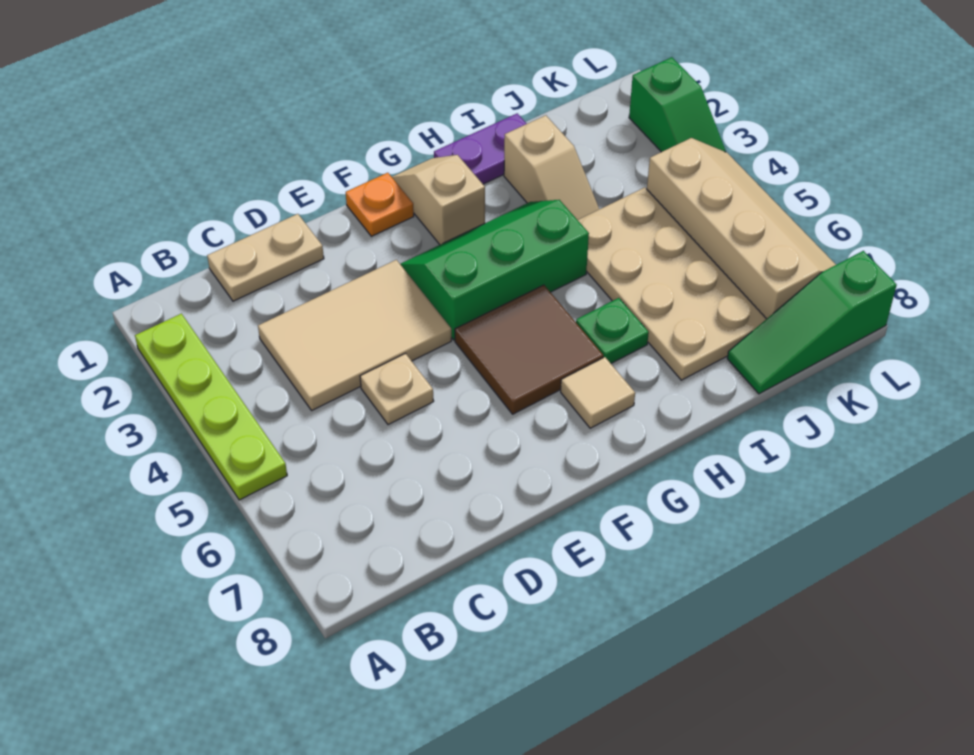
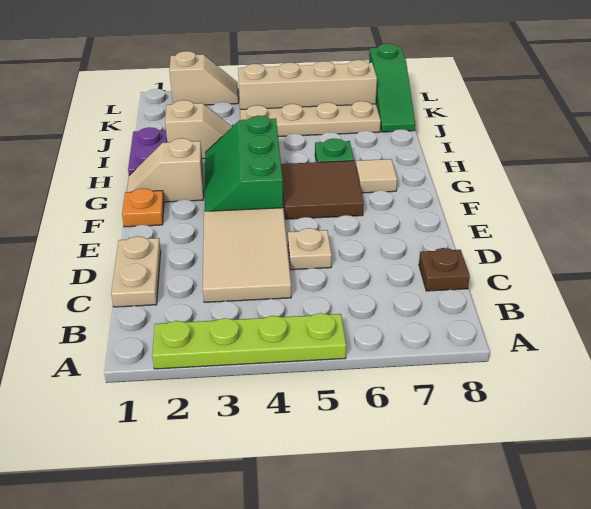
none -> brown plate C8 level 1
tan plate I4:J7 level 1 -> tan plate J4:J7 level 1
green slope L2:L3 level 1 top 2 -> tan slope L2:L3 level 1 top 2

